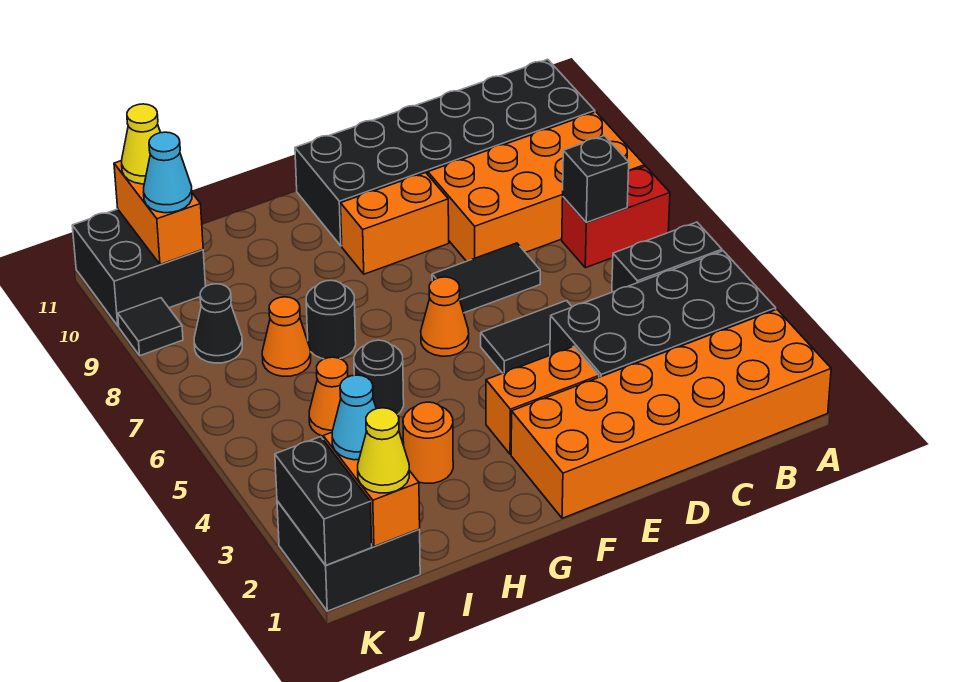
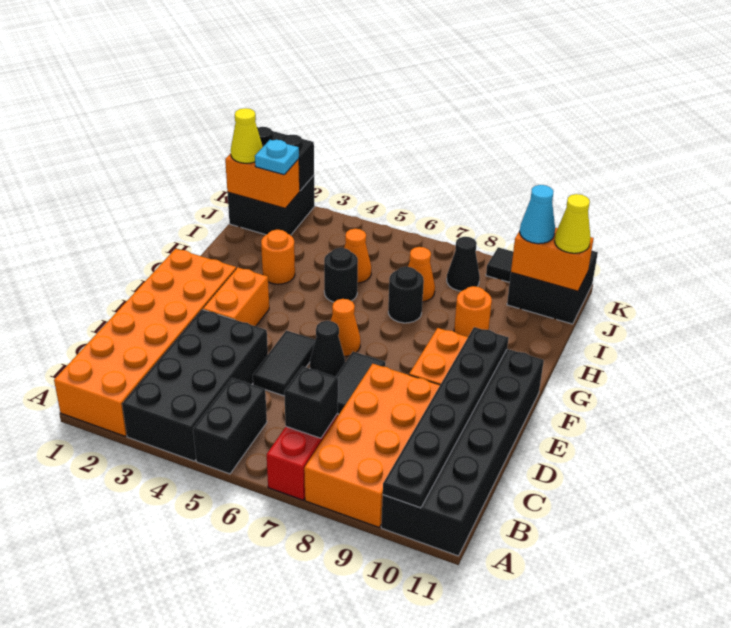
none -> black plate A10:F10 level 2
none -> black cone E6 level 1
none -> orange round brick H9 level 1
cyan cone J2 level 3 -> cyan plate J2 level 3

